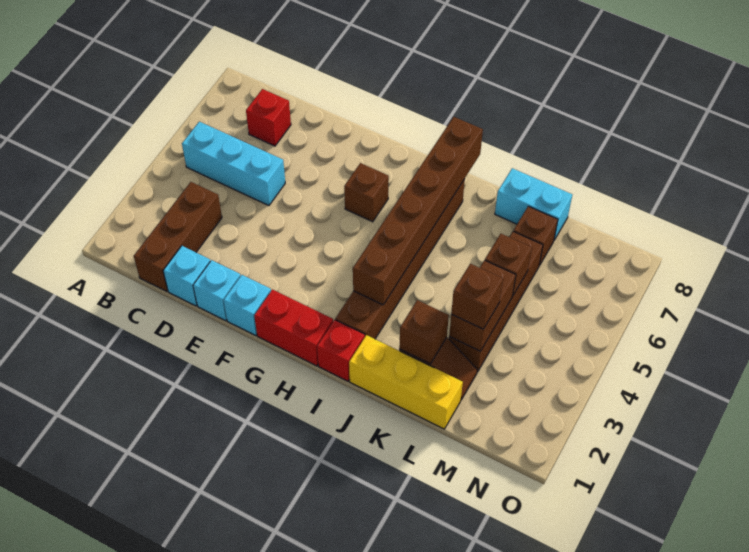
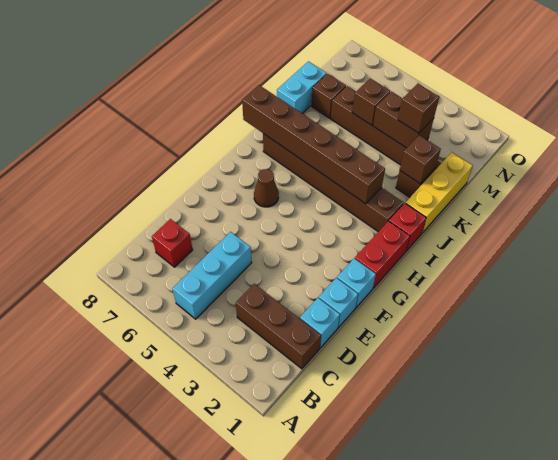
brown brick G6 level 1 -> brown cone G6 level 1

